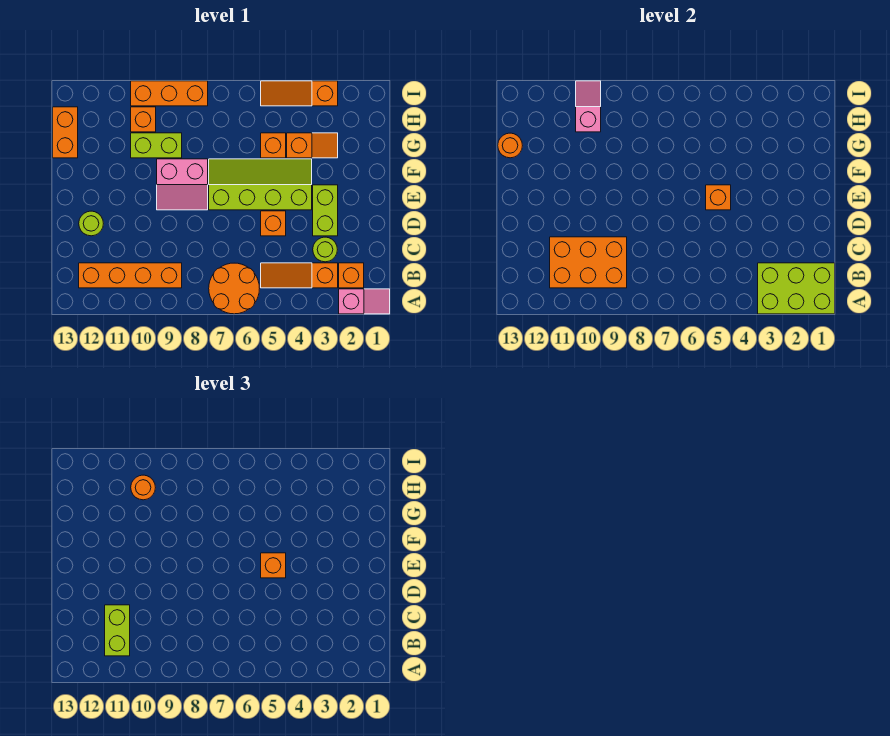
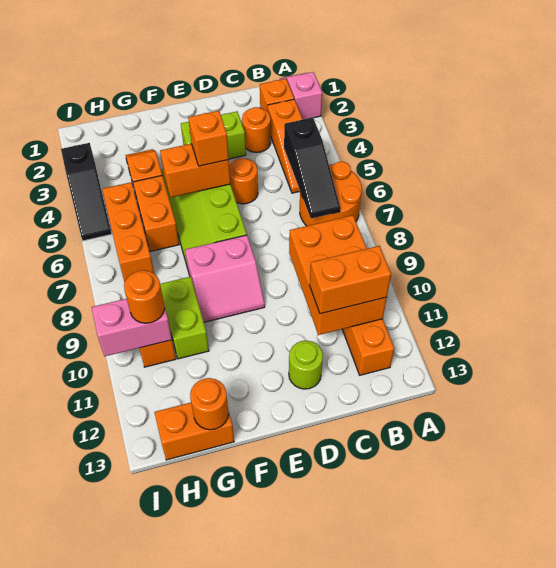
lime brick A1:B3 level 2 -> none
none -> black slope B5:B7 level 2 top 5
lime brick B11:C11 level 3 -> orange brick B11:C11 level 3
lime round brick C3 level 1 -> orange round brick C3 level 1
orange brick D5 level 1 -> orange round brick D5 level 1
orange brick E5 level 2 -> orange brick E5:F5 level 2
pink slope E8:F9 level 1 top F -> pink slope E8:F9 level 1 top 8
orange brick G5 level 1 -> orange brick G5:G6 level 1
pink slope H10:I10 level 2 top H -> pink brick H10:I10 level 2
orange slope I3:I5 level 1 top 3 -> black slope I3:I5 level 1 top 3
orange brick I8:I10 level 1 -> orange brick H5:H7 level 1

